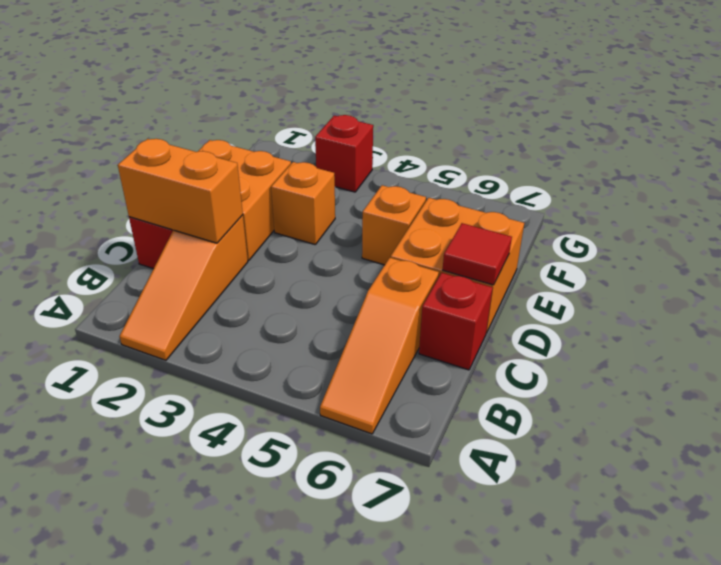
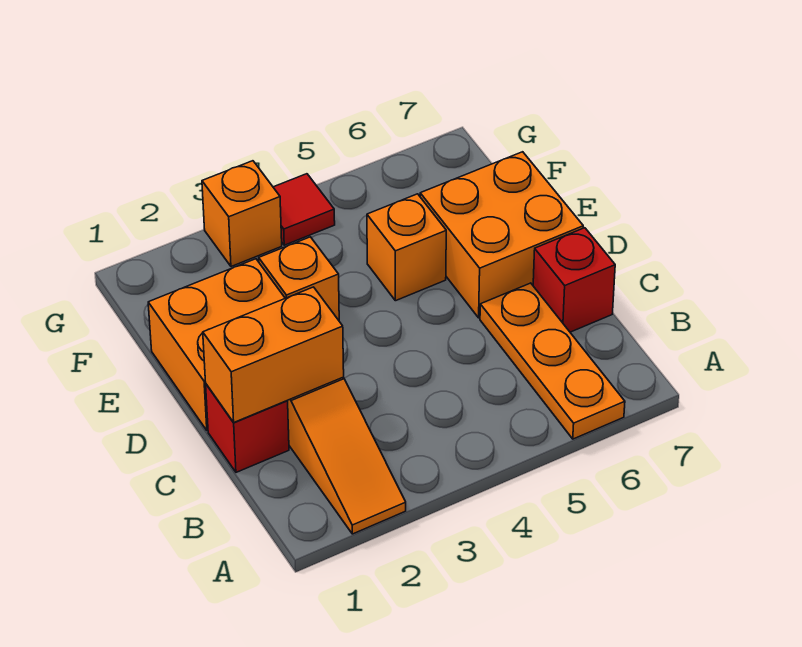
orange slope A6:C6 level 1 top C -> orange plate A6:C6 level 1
red tile D7 level 2 -> red tile G4 level 1
red brick G3 level 1 -> orange brick G3 level 1

